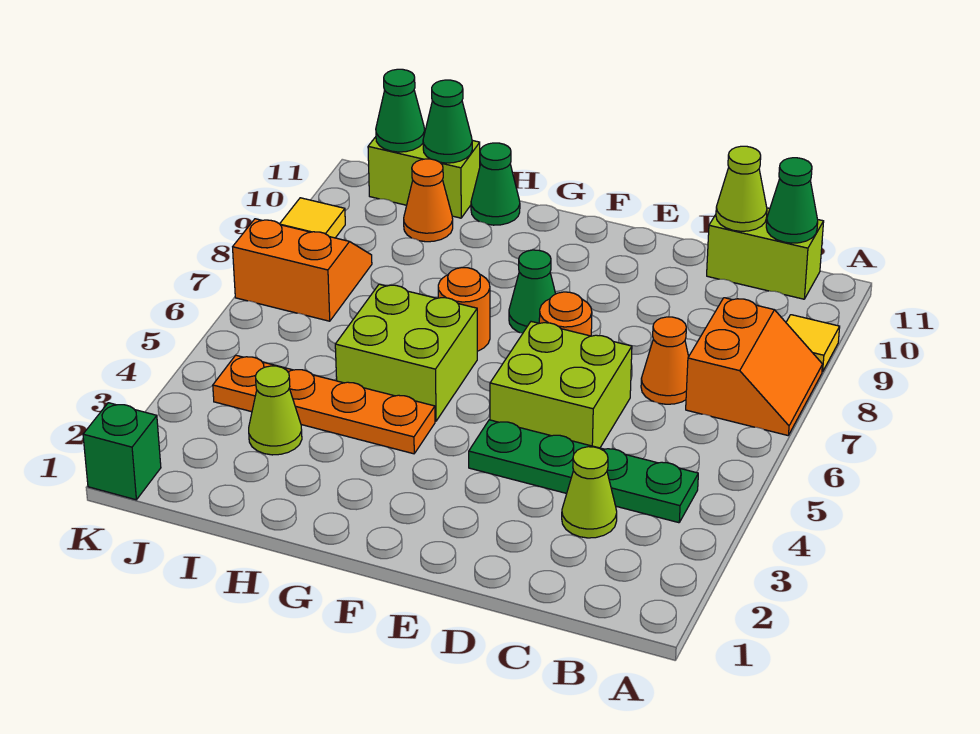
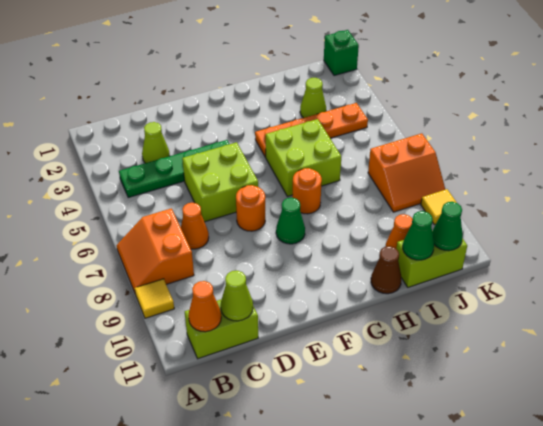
green cone B11 level 2 -> orange cone B11 level 2
green cone H11 level 1 -> brown cone H11 level 1

